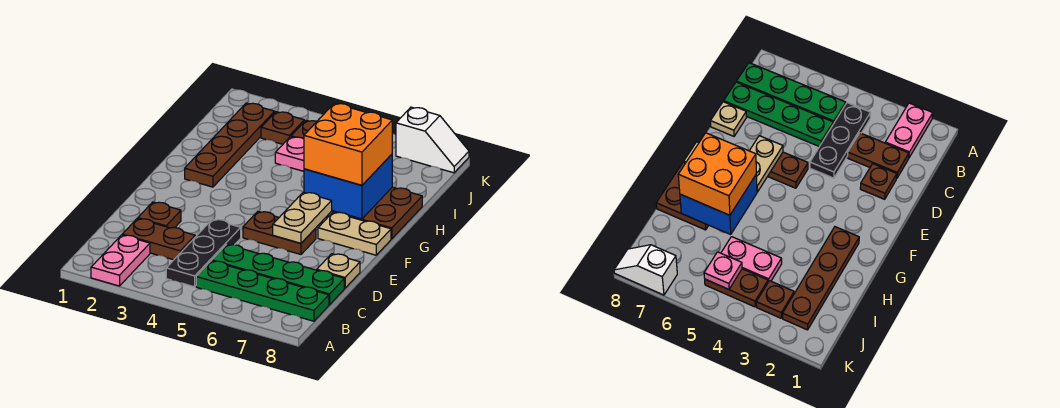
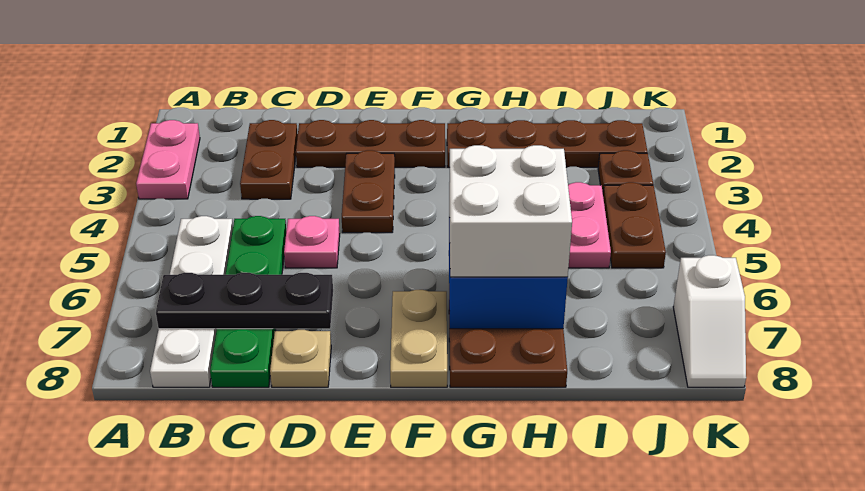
pink plate A2:B2 level 1 -> pink plate A2:A3 level 1
black plate B4:D4 level 1 -> black plate B7:D7 level 2
green plate B5:B8 level 1 -> white plate B5:B8 level 1
brown plate D2 level 1 -> brown plate D2:F2 level 1
brown plate E5:E6 level 1 -> brown plate E3:E4 level 1
tan plate E6:F6 level 2 -> none
orange brick G6:H7 level 3 -> white brick G6:H7 level 3
pink plate J5 level 2 -> pink plate D5 level 1

